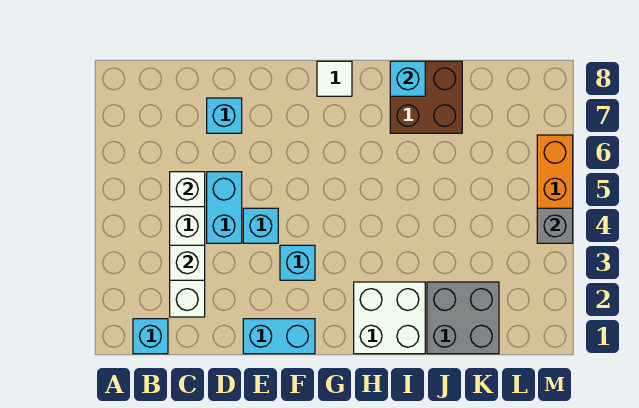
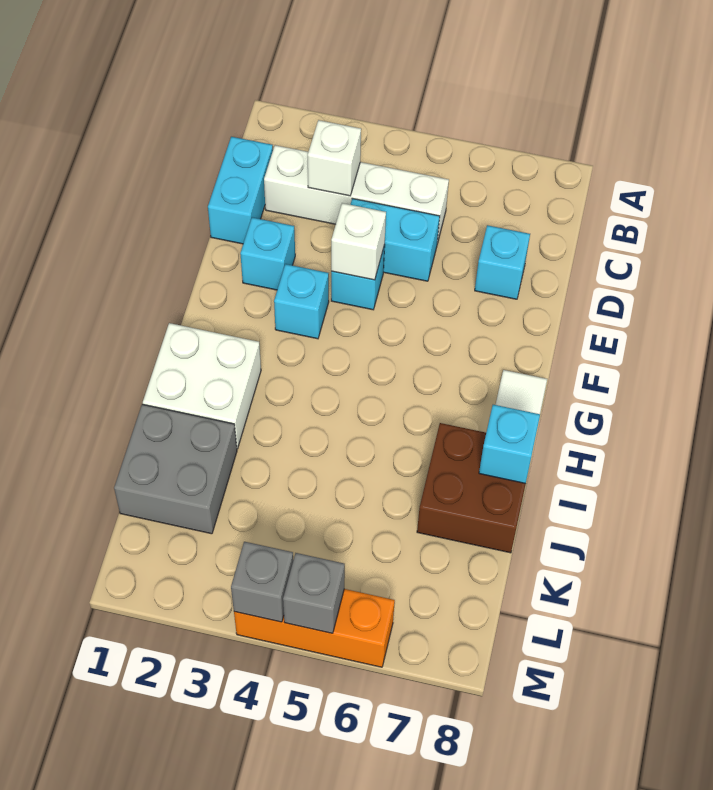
cyan brick B1 level 1 -> cyan brick E2 level 1
white brick C5 level 2 -> white brick E4 level 2
cyan brick E1:F1 level 1 -> cyan brick C1:D1 level 1
none -> grey brick M5 level 2

